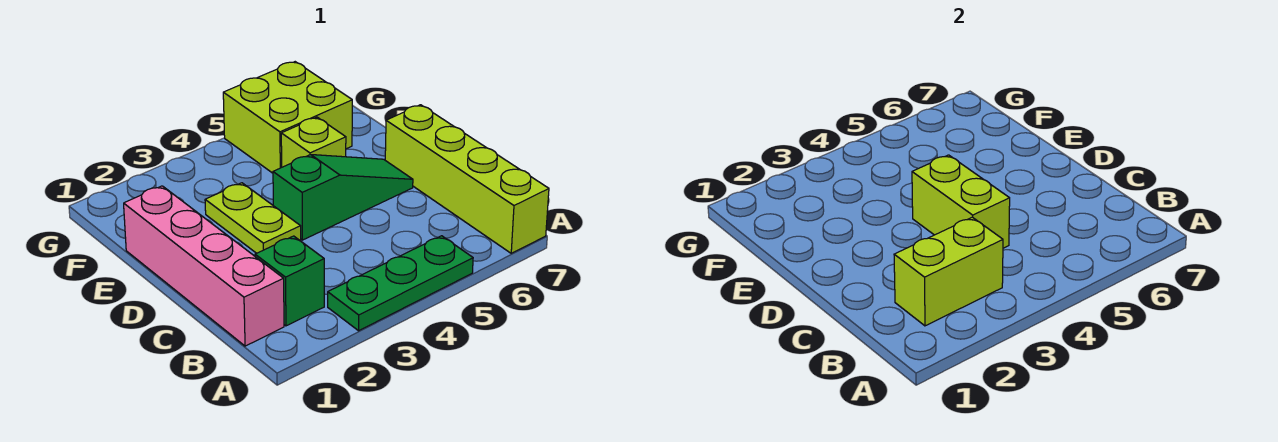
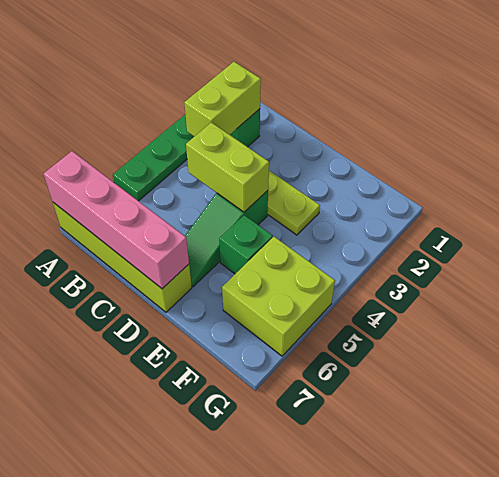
pink brick B1:E1 level 1 -> pink brick A7:D7 level 2
lime brick E5 level 1 -> green brick E5 level 1

